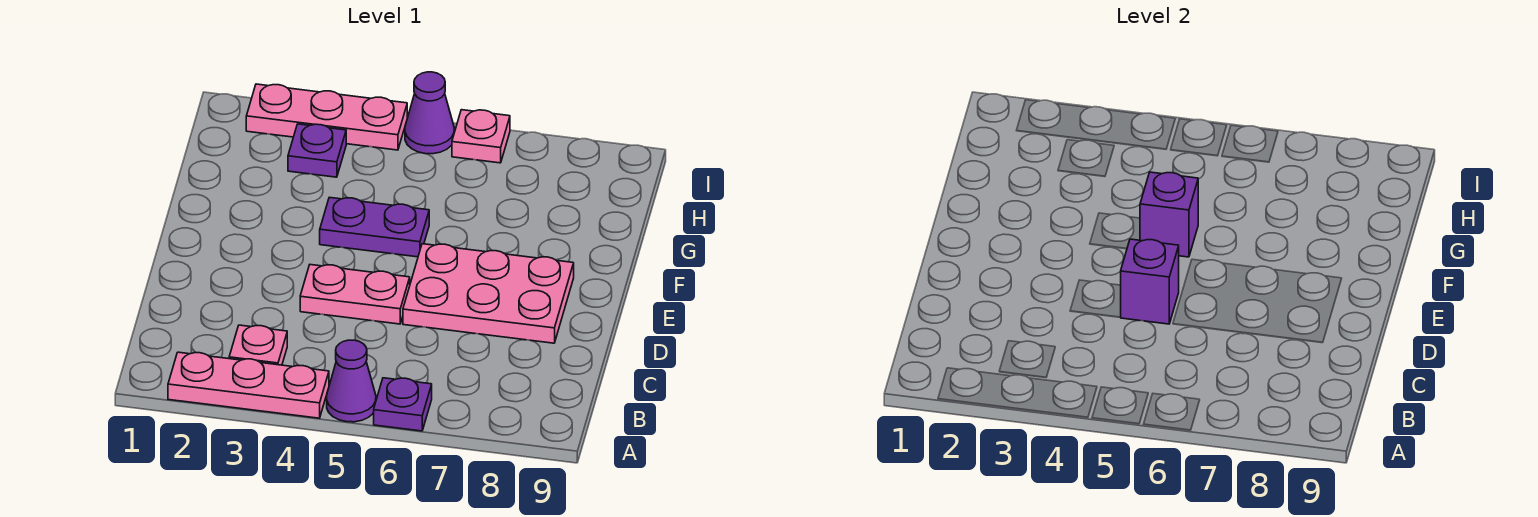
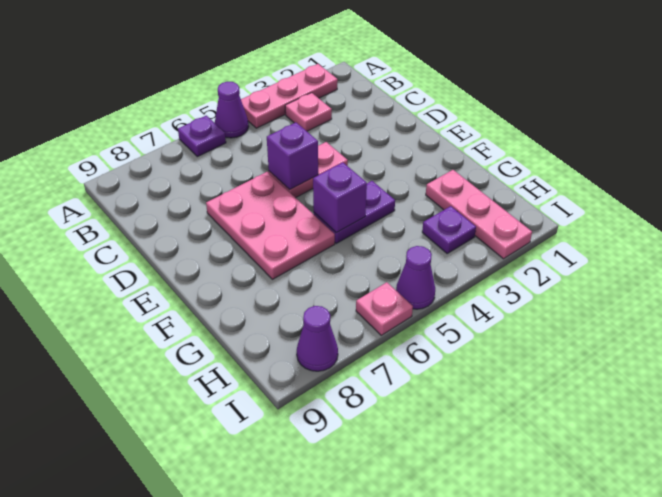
pink plate D6:E8 level 1 -> pink plate D6:F7 level 1
pink plate I2:I4 level 1 -> pink plate G2:I2 level 1
none -> purple cone I8 level 1

